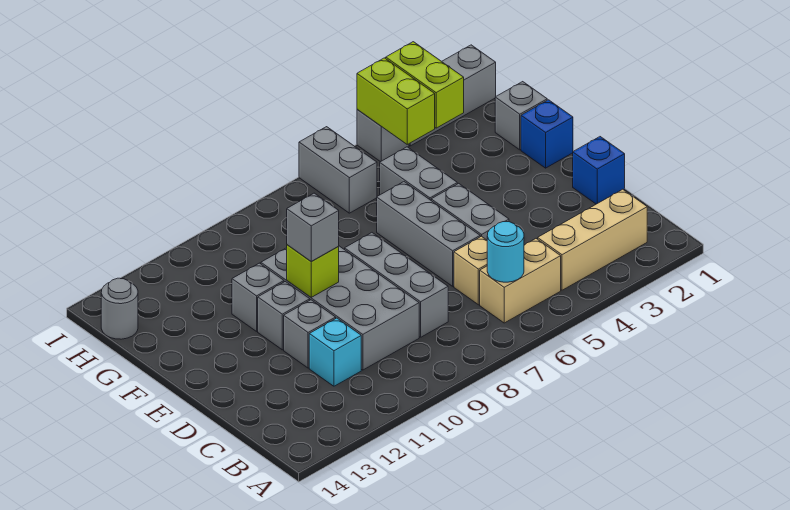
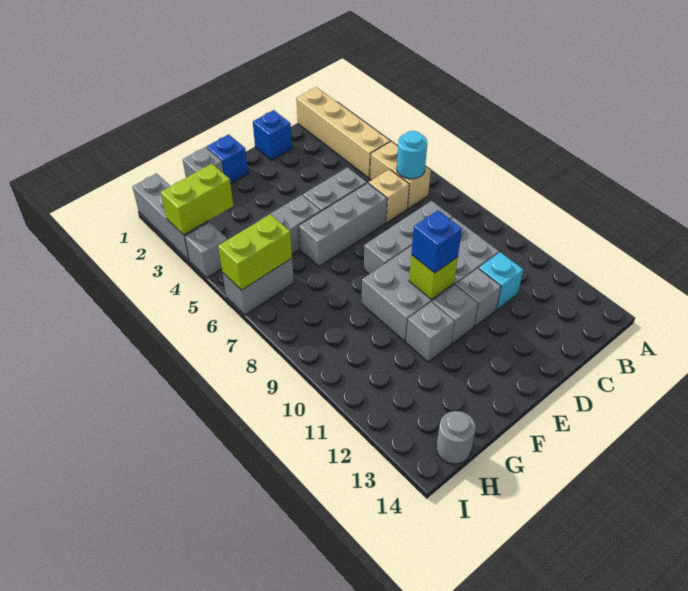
tan brick B2:B4 level 1 -> tan brick B1:B4 level 1
grey brick E10 level 3 -> blue brick E10 level 3
lime brick H4:I4 level 2 -> lime brick H6:I6 level 2

